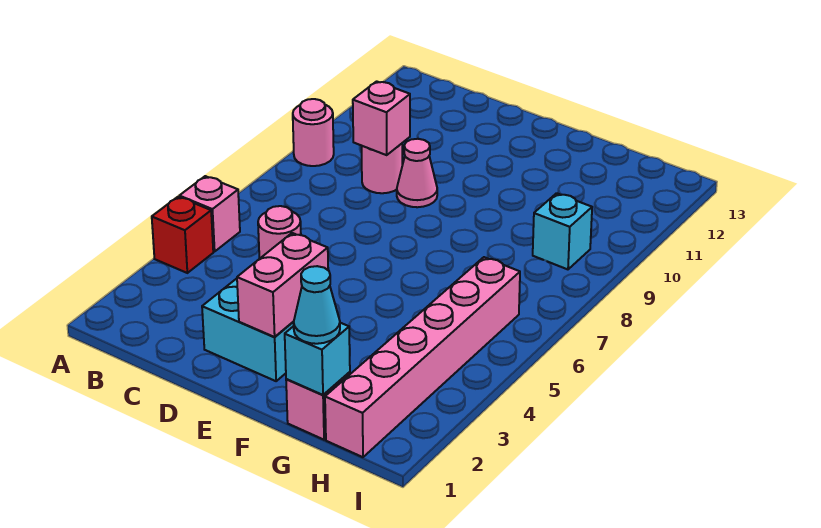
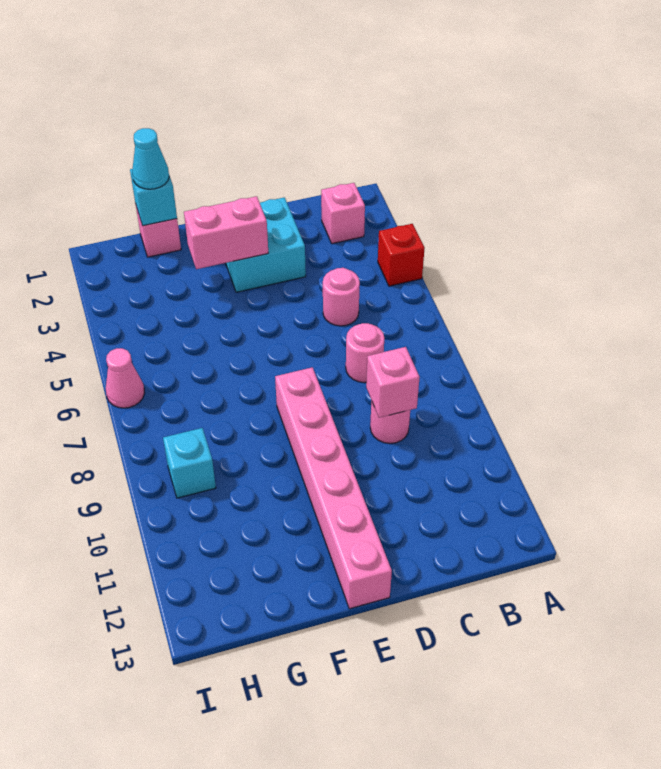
pink brick A5 level 1 -> pink brick B2 level 1
pink round brick A9 level 1 -> pink round brick C7 level 1
pink cone D9 level 1 -> pink cone I6 level 1
pink brick E2:E3 level 2 -> pink brick E3:F3 level 2
pink brick H1:H6 level 1 -> pink brick E8:E13 level 1

